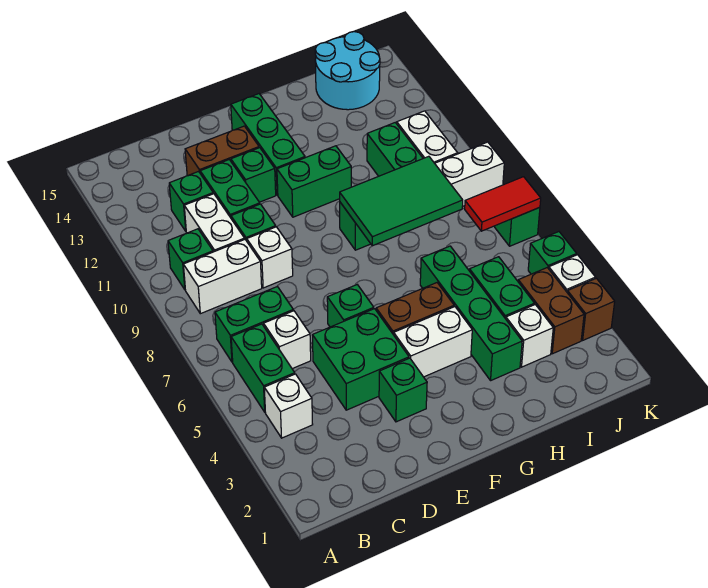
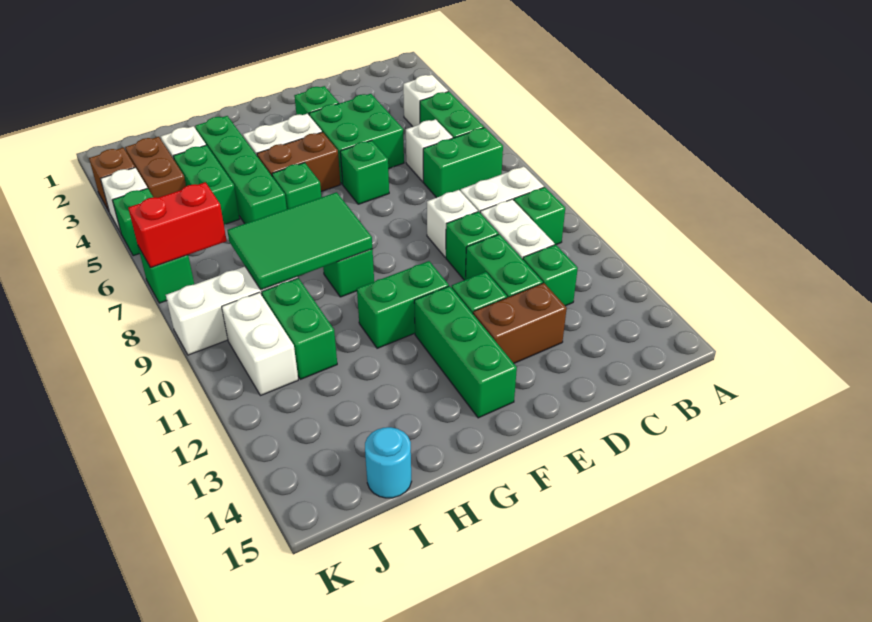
none -> green brick G6 level 1
cyan round brick I14:J15 level 1 -> cyan round brick I15 level 1
red tile J7:K7 level 2 -> red brick J7:K7 level 2

